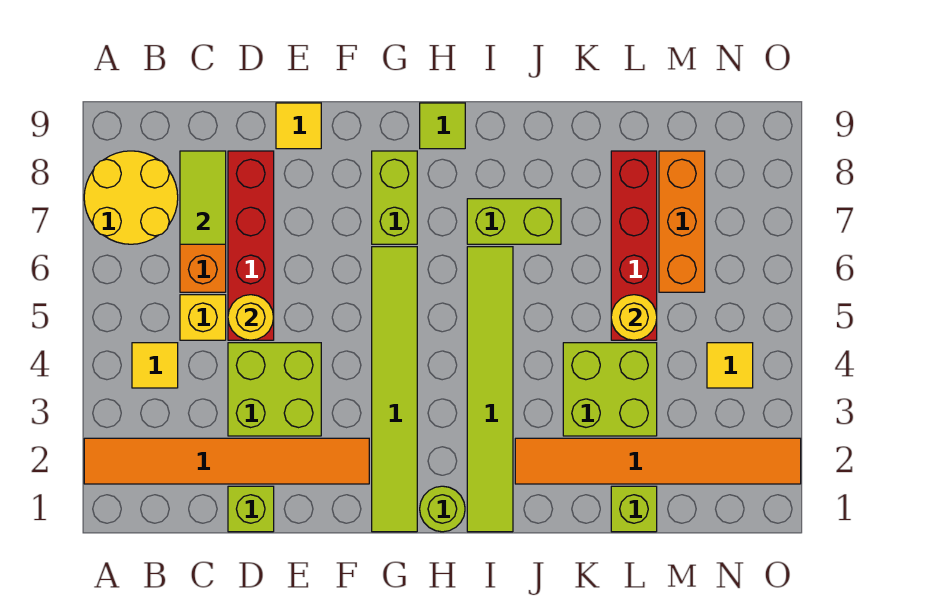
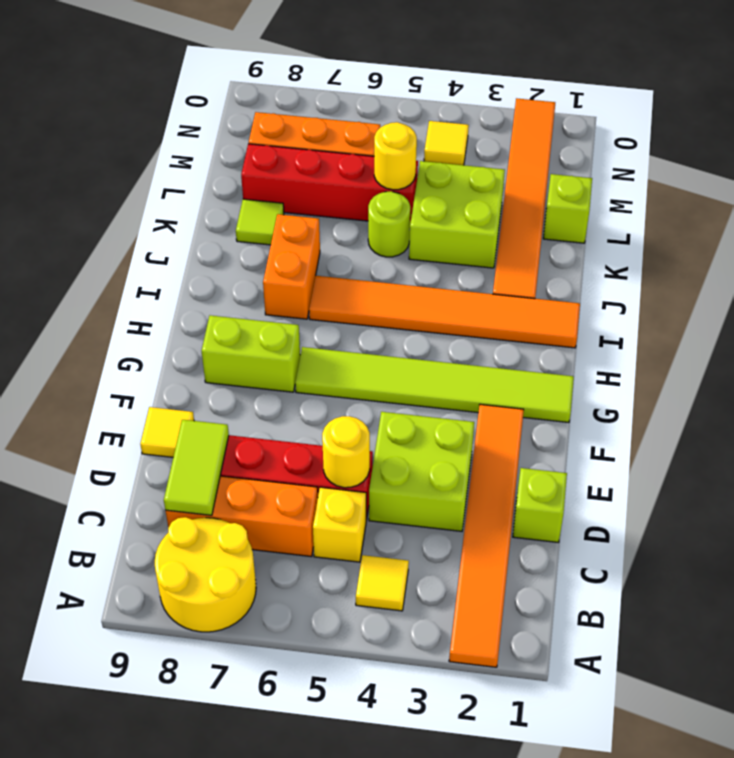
lime tile C7:C8 level 2 -> lime tile C8:D8 level 2
lime round brick H1 level 1 -> lime round brick K5 level 1
lime tile H9 level 1 -> lime tile K8 level 1
lime tile I1:I6 level 1 -> orange tile I1:I6 level 1
lime brick I7:J7 level 1 -> orange brick I7:J7 level 1

